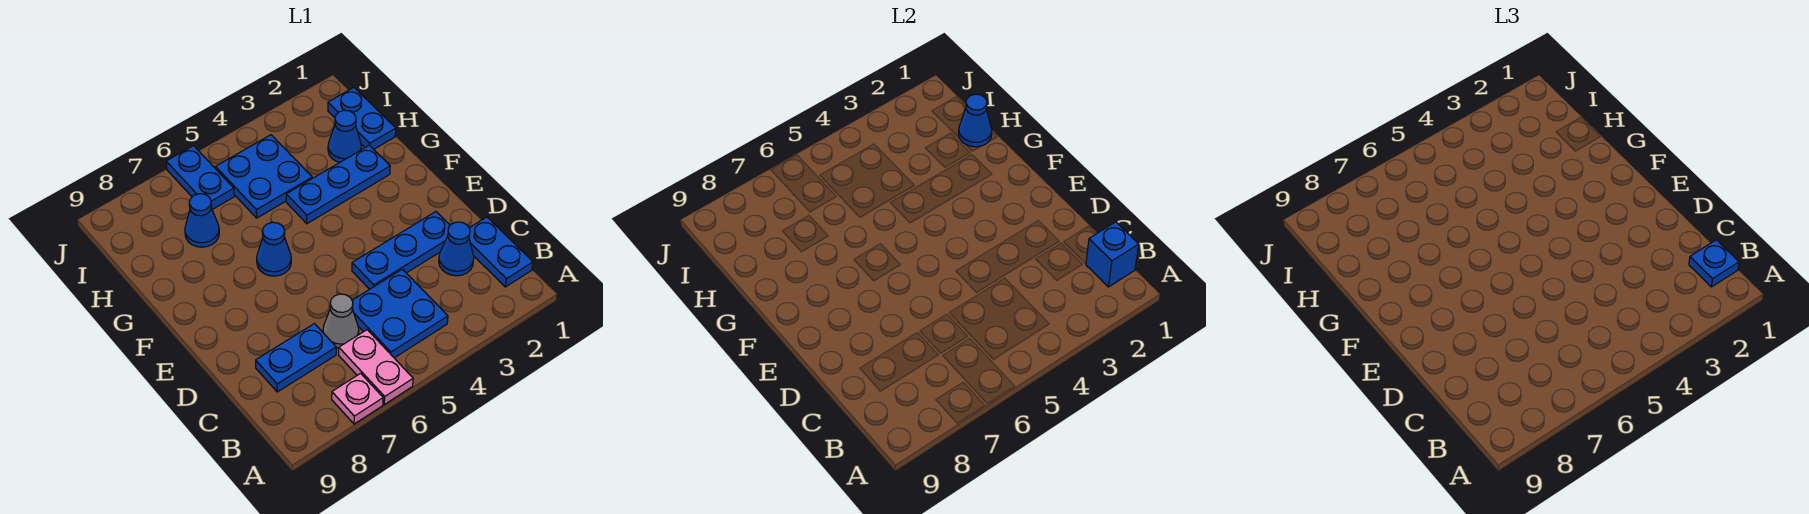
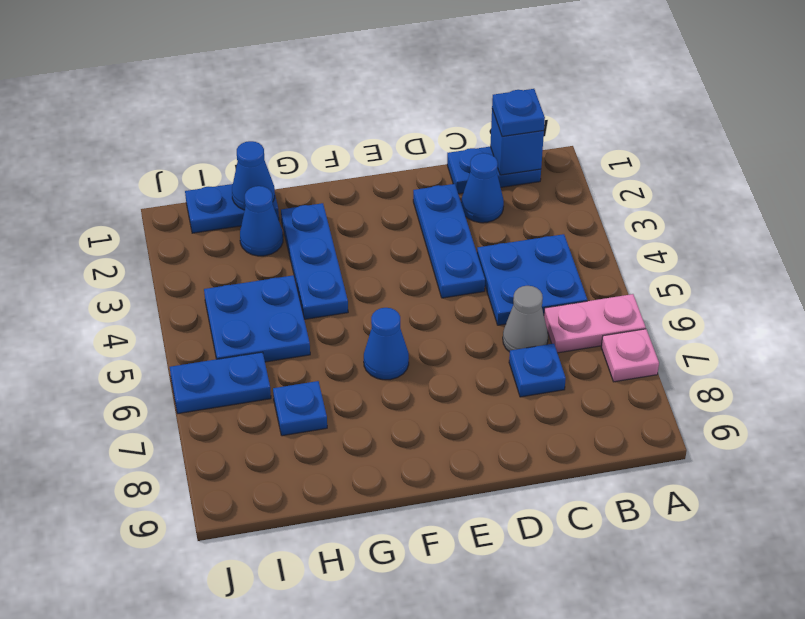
blue plate C7:C8 level 1 -> blue plate C7 level 1
blue cone H7 level 1 -> blue plate H7 level 1

